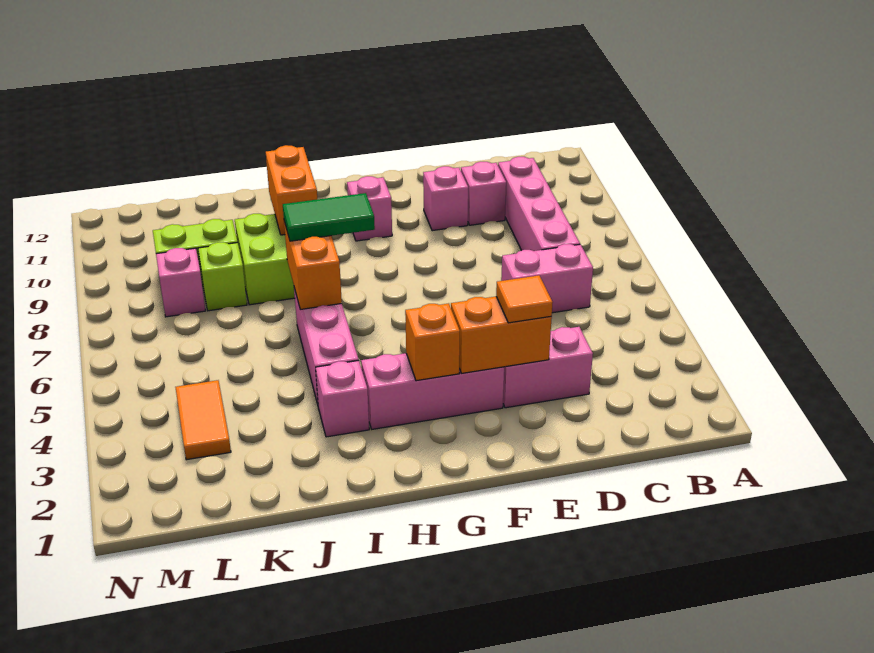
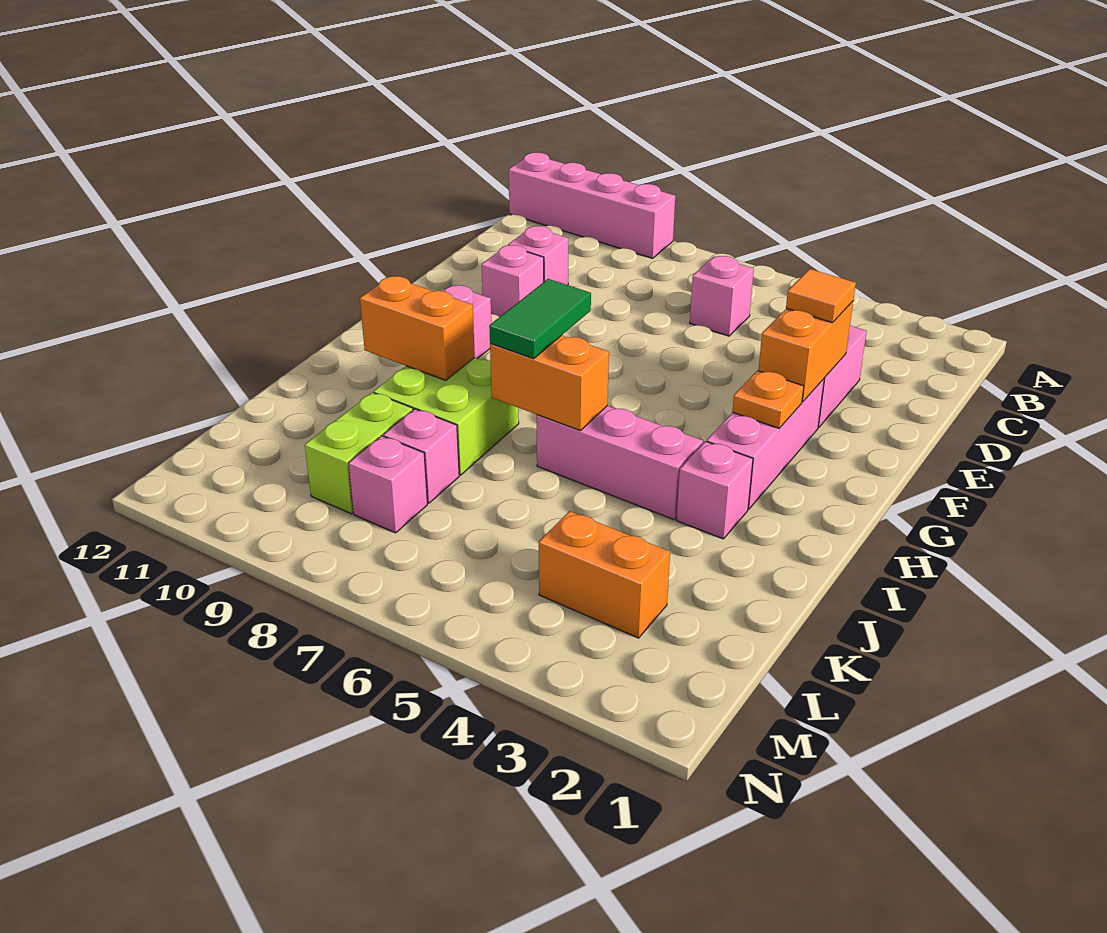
pink brick C6:D6 level 1 -> pink brick C6 level 1
pink brick C7:C10 level 1 -> pink brick A9:A12 level 1
orange brick G3 level 2 -> orange plate G3 level 2
lime brick K8 level 1 -> pink brick K8 level 1
orange tile L3:L4 level 1 -> orange brick L3:L4 level 1

